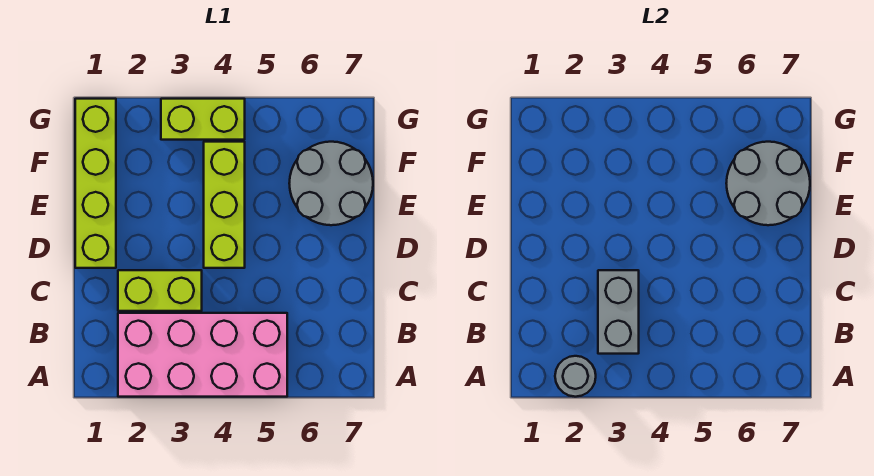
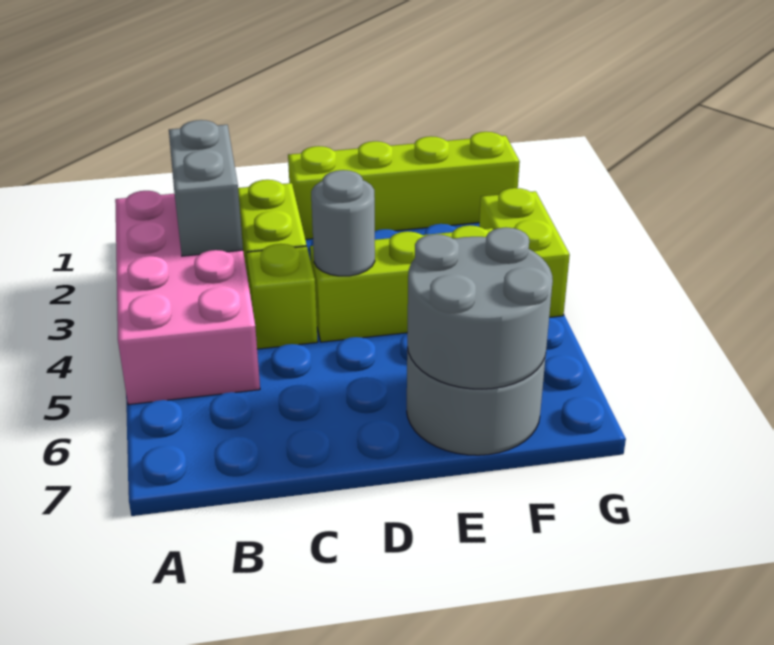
grey round brick A2 level 2 -> grey round brick D4 level 2
grey brick B3:C3 level 2 -> grey brick B2:B3 level 2
none -> lime brick C4 level 1

